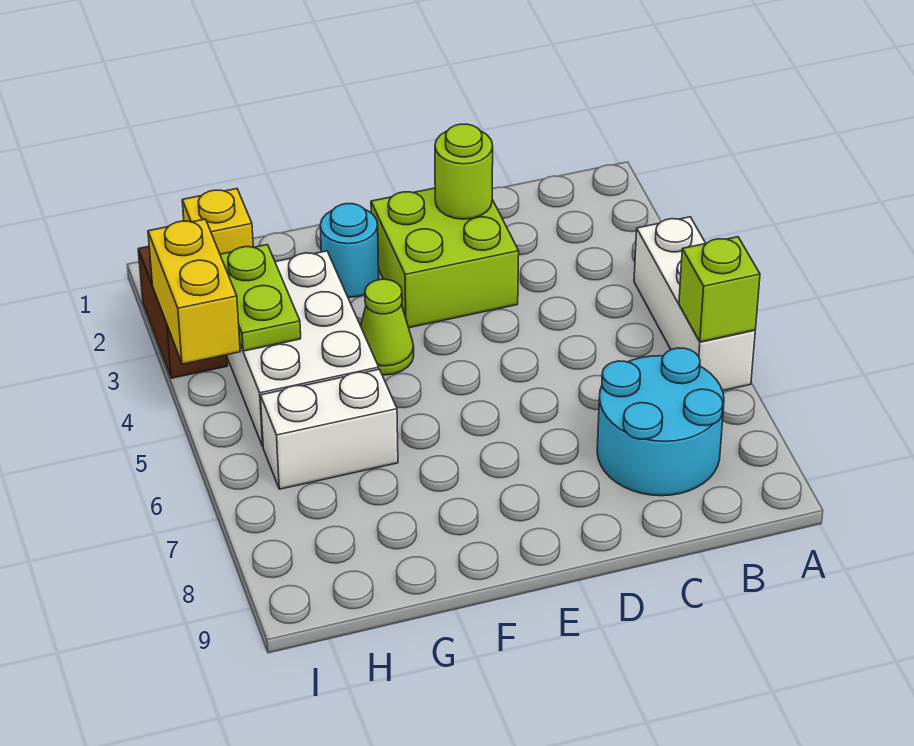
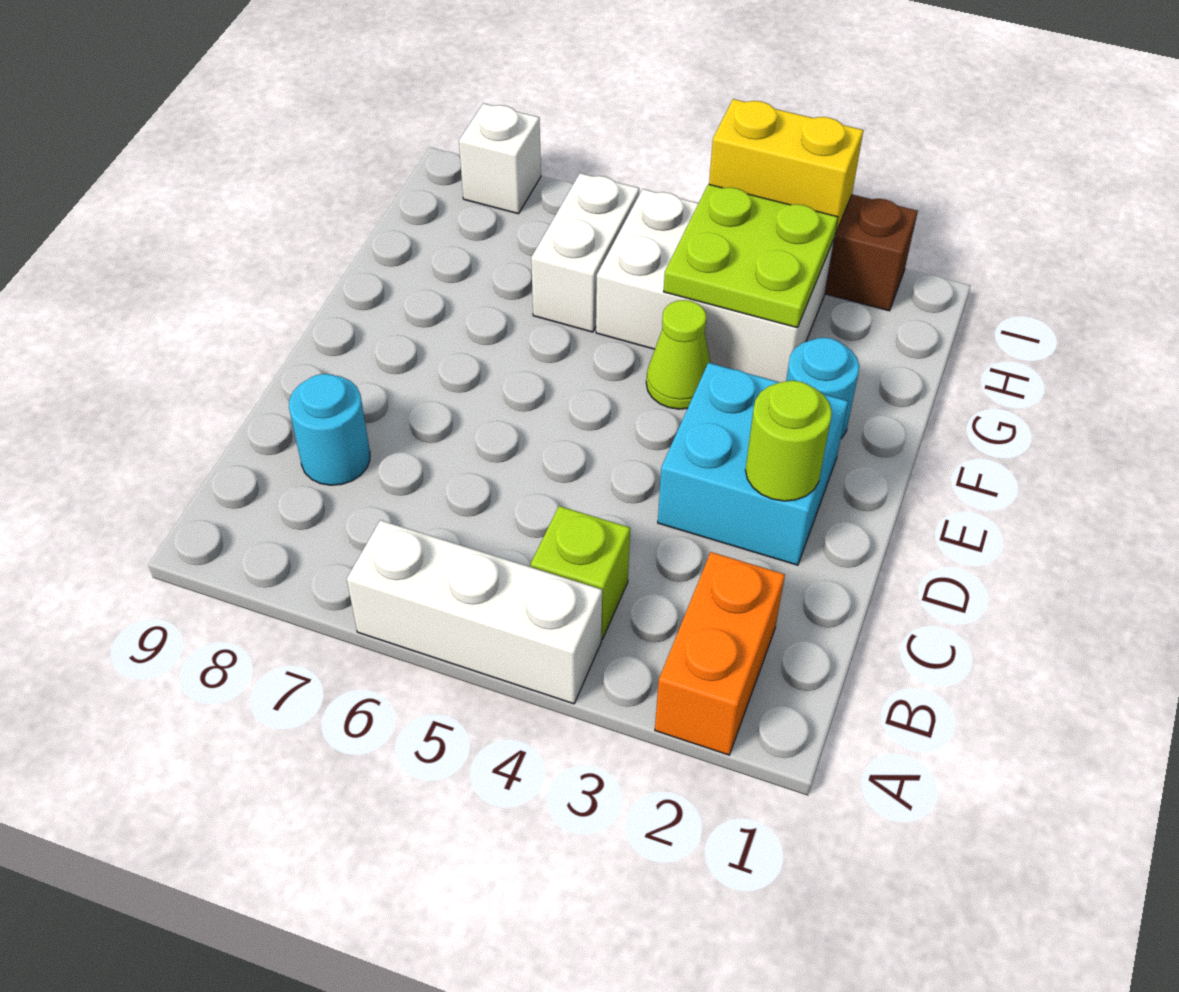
none -> orange brick A2:B2 level 1
lime brick A6 level 2 -> lime brick B4 level 1
cyan round brick B7:C8 level 1 -> cyan round brick C8 level 1
lime brick D2:E3 level 1 -> cyan brick D2:E3 level 1
yellow brick H1 level 1 -> none
lime plate H3:H4 level 2 -> lime plate G3:H4 level 2
none -> white brick I8 level 1

